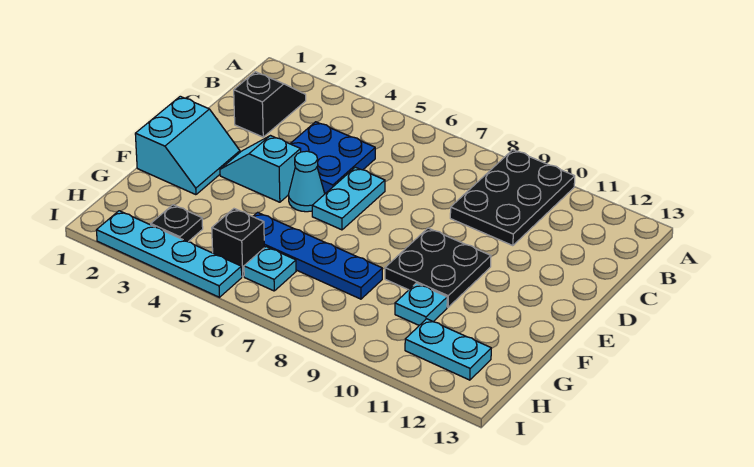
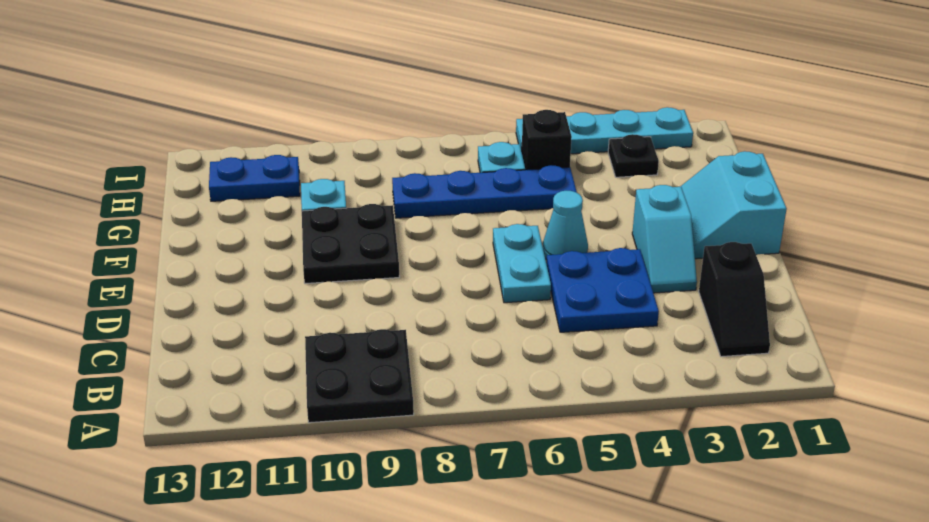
black plate A9:C10 level 1 -> black plate A9:B10 level 1
cyan slope E3:E4 level 1 top 4 -> cyan slope D3:E3 level 1 top E
cyan plate H11:H12 level 1 -> blue plate H11:H12 level 1

